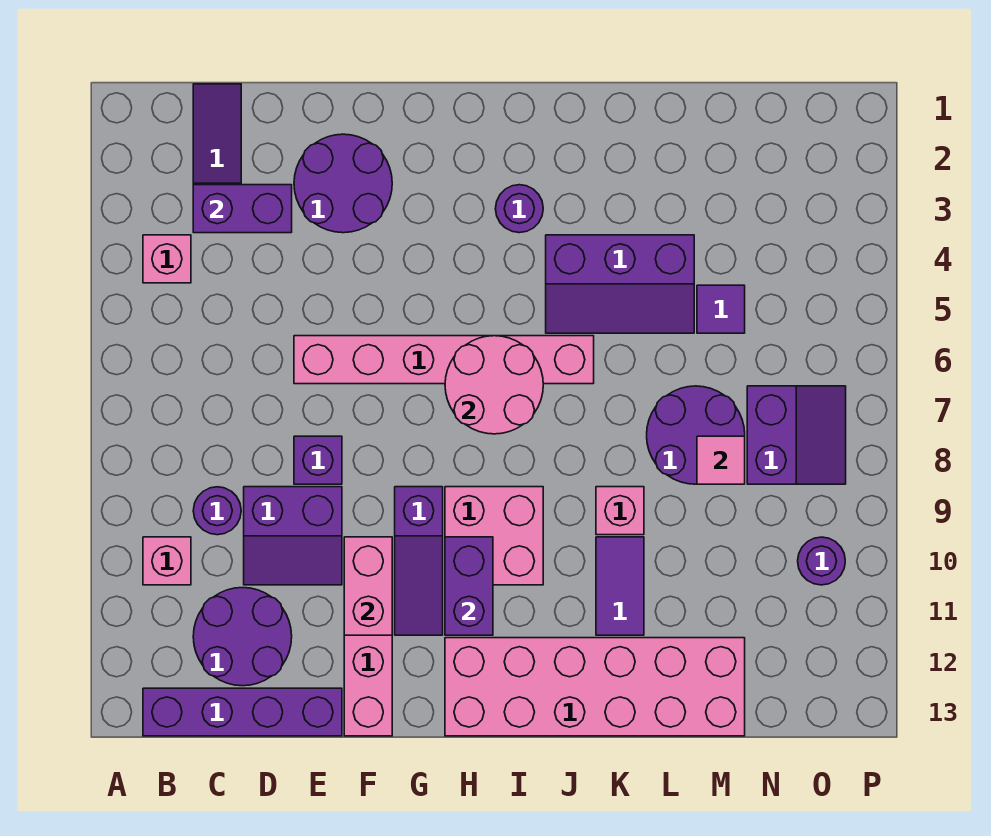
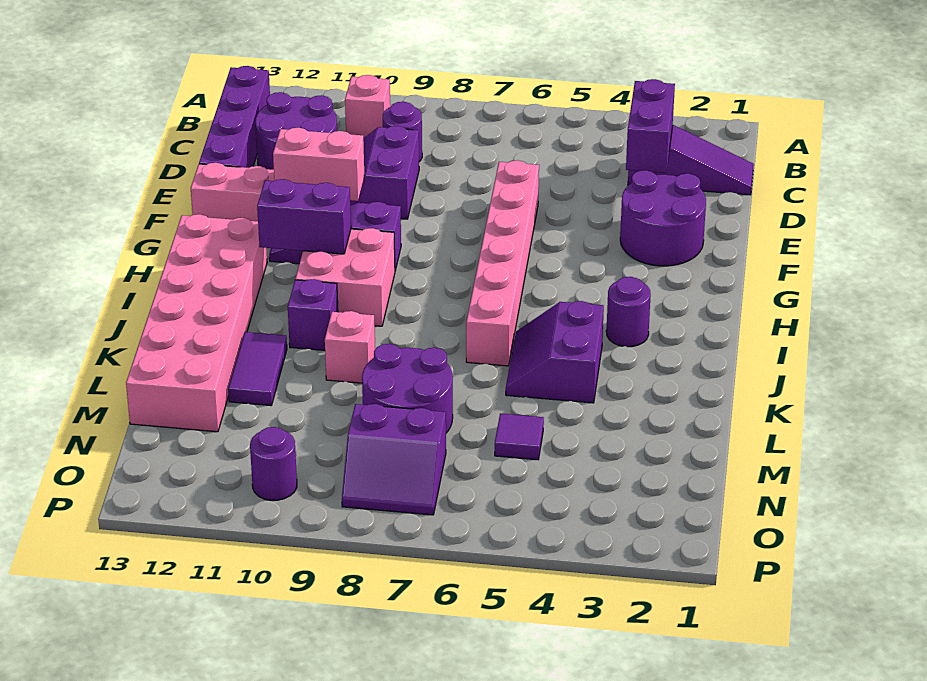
pink brick B4 level 1 -> none
purple brick E8 level 1 -> purple brick J10 level 1
pink round brick H6:I7 level 2 -> none
purple slope J4:L5 level 1 top 4 -> purple slope J4:K5 level 1 top 4
purple tile K10:K11 level 1 -> purple tile K11:L11 level 1
pink tile M8 level 2 -> none

